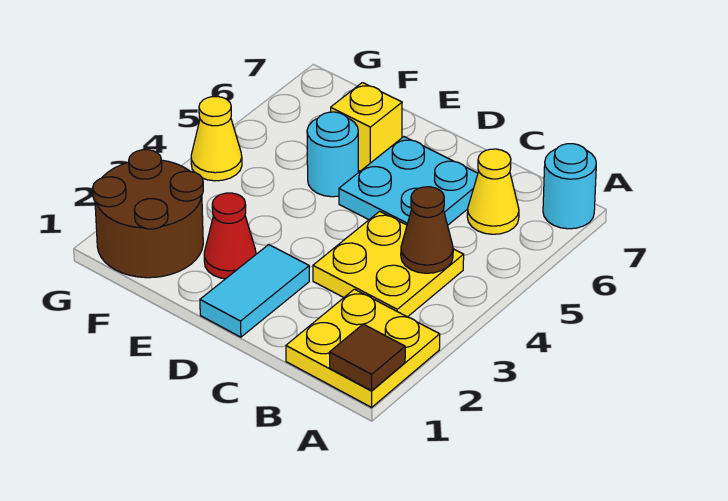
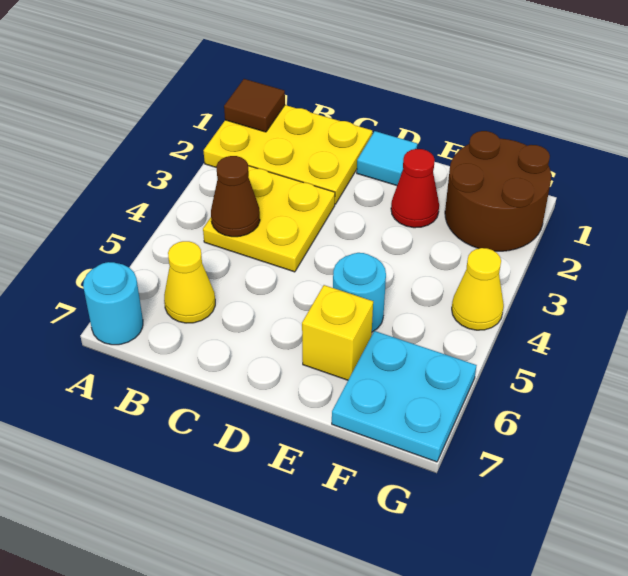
yellow plate A1:B2 level 1 -> yellow plate A1:C2 level 1
cyan plate C5:D6 level 1 -> cyan plate F6:G7 level 1
cyan tile D1:D2 level 1 -> cyan tile D1 level 1

